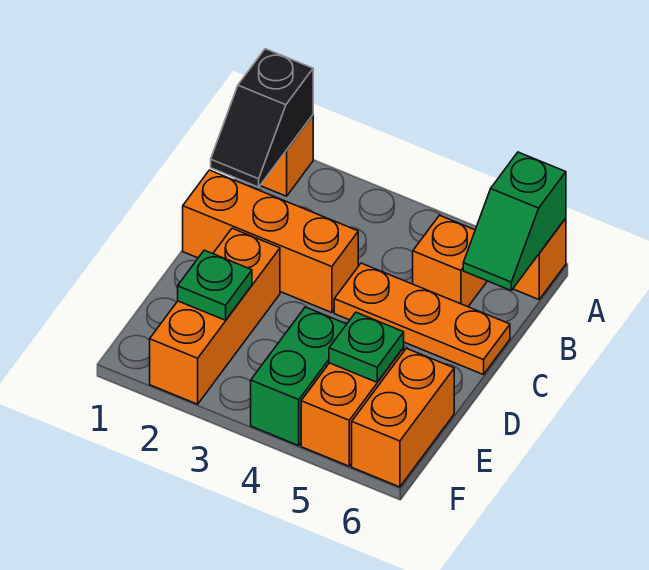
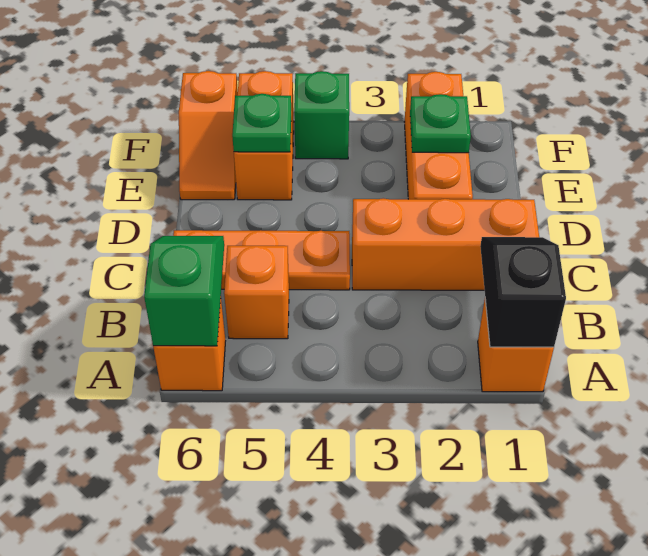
green brick E4:F4 level 1 -> green brick F4 level 1
orange brick E6:F6 level 1 -> orange slope E6:F6 level 1 top F

